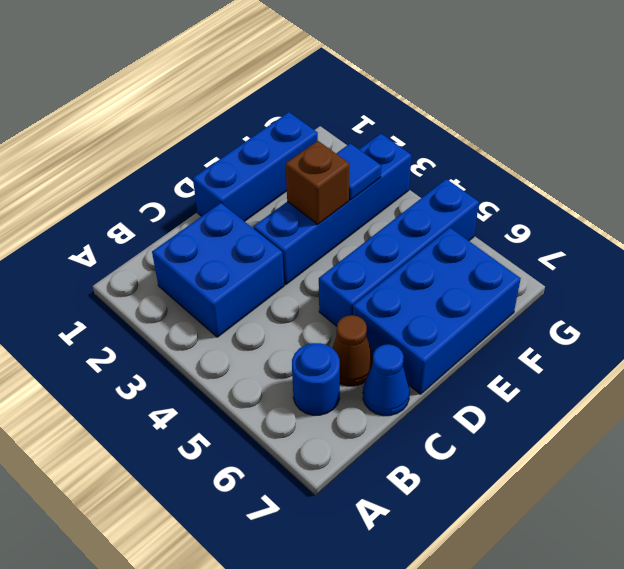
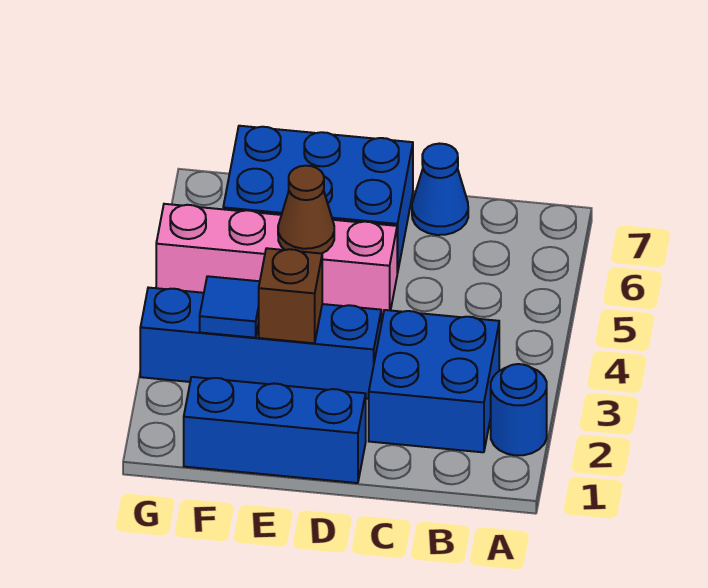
blue round brick B6 level 1 -> blue round brick A2 level 1
brown cone C6 level 1 -> brown cone E5 level 2
blue brick D5:G5 level 1 -> pink brick D5:G5 level 1

